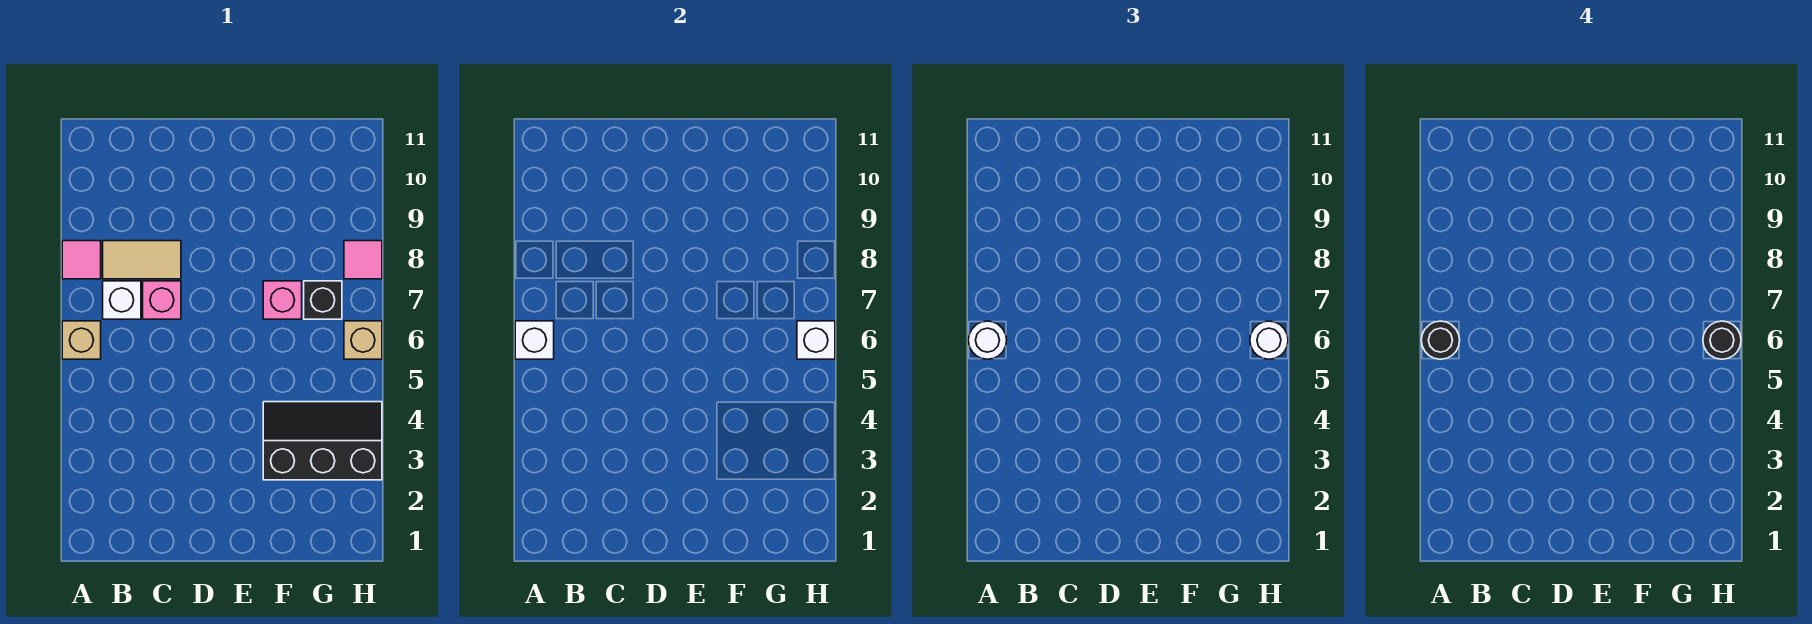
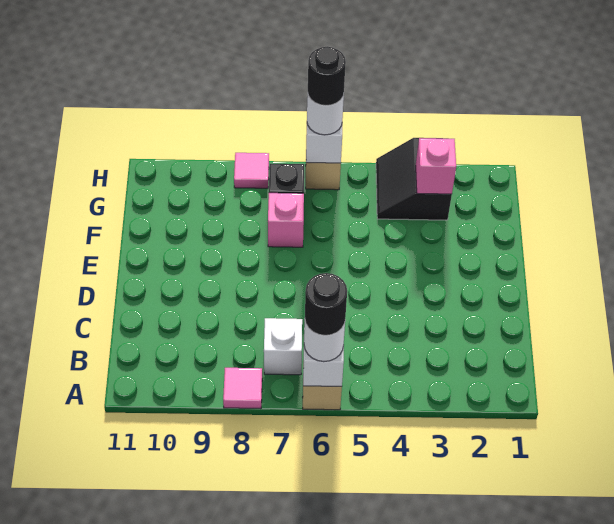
tan tile B8:C8 level 1 -> none
pink brick C7 level 1 -> pink brick G3 level 2
black slope F3:H4 level 1 top 3 -> black slope G3:H4 level 1 top 3

